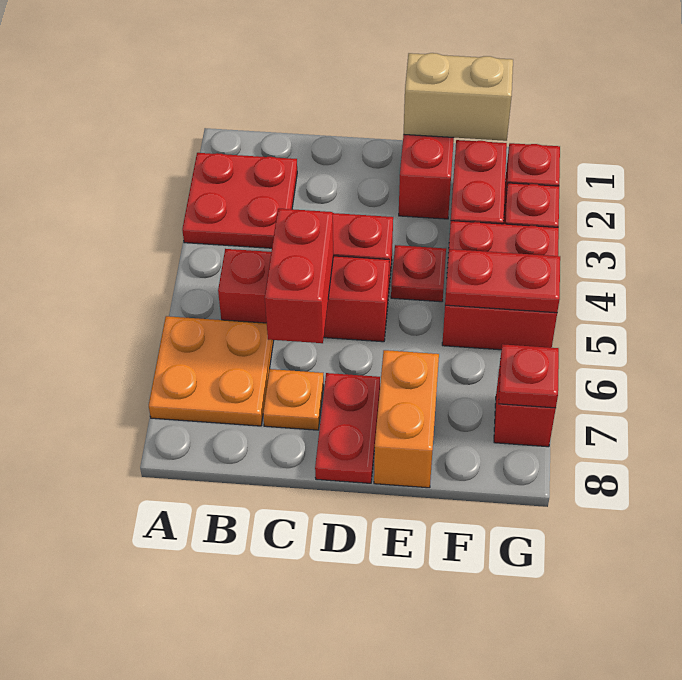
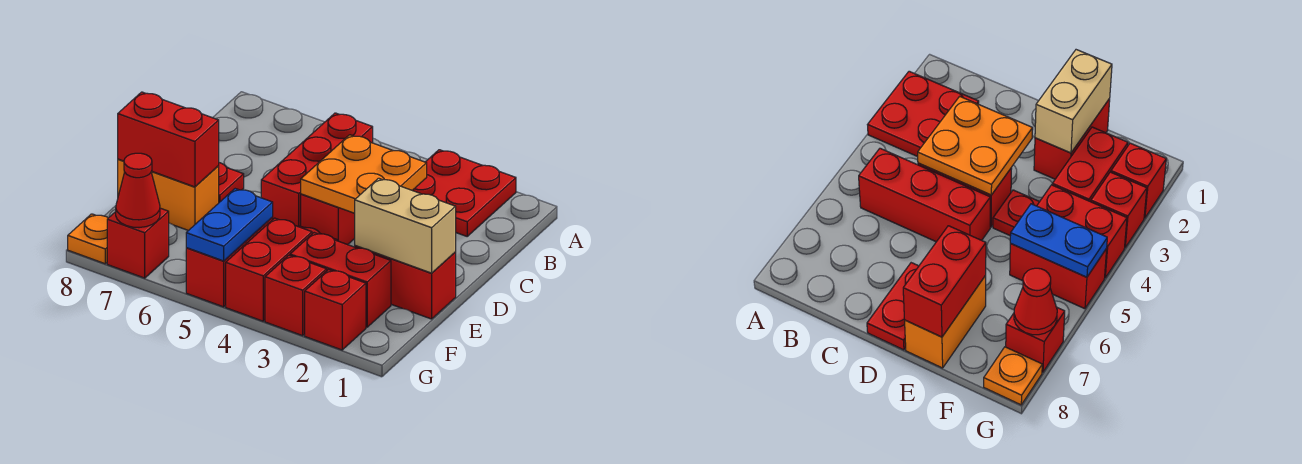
orange plate A6:B7 level 1 -> orange plate C3:D4 level 2
red brick C5:C6 level 2 -> red brick E7:E8 level 2
orange plate C7 level 1 -> orange plate G8 level 1
tan brick E1:F1 level 2 -> tan brick E1:E2 level 2
red plate F5:G5 level 2 -> blue plate F5:G5 level 2
red plate G7 level 2 -> red cone G7 level 2

